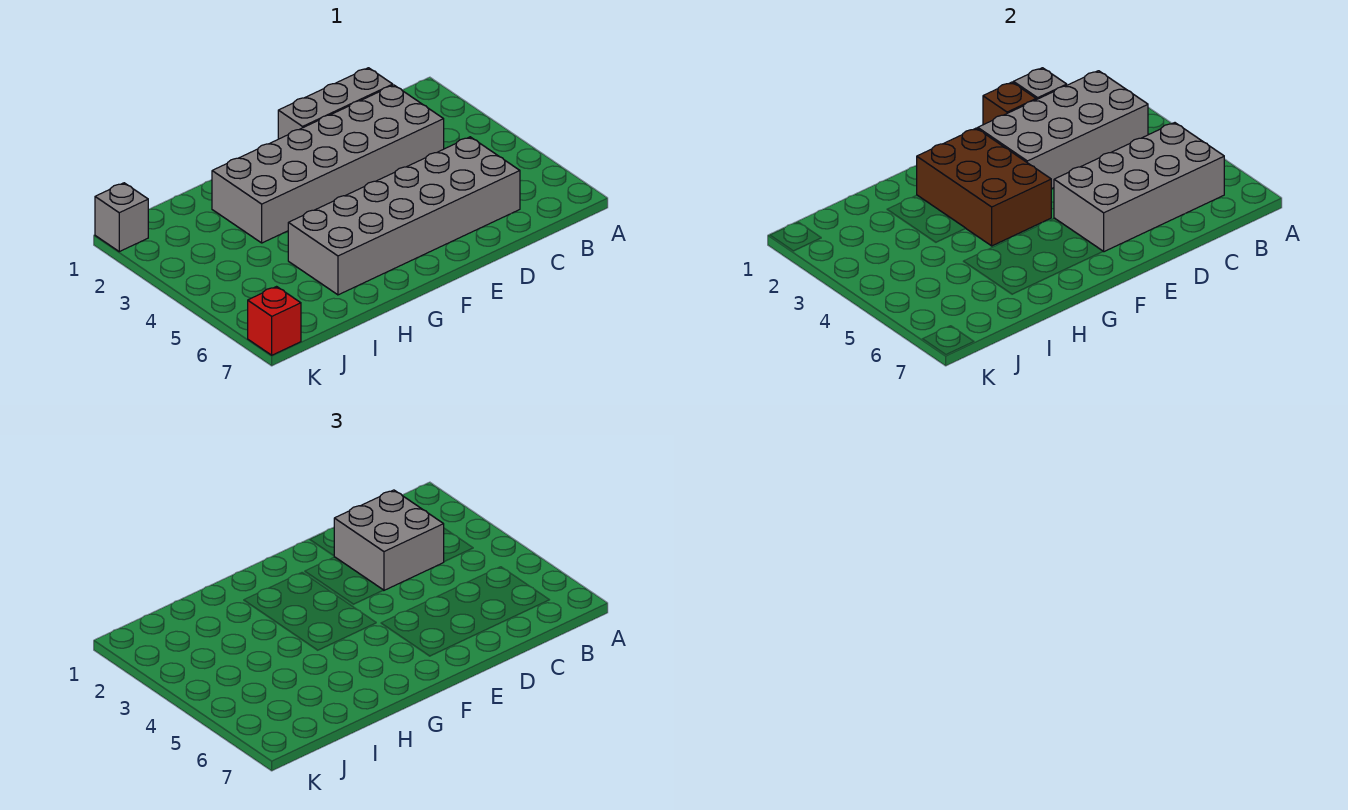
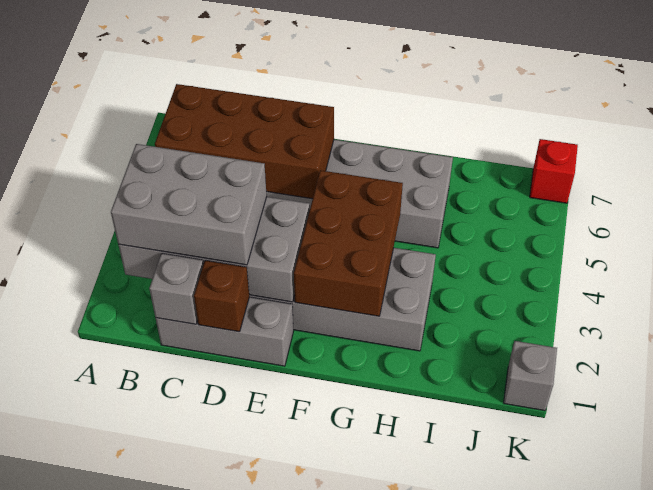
grey brick B5:E6 level 2 -> brown brick B5:E6 level 2
grey brick C2:D3 level 3 -> grey brick B2:D3 level 3

